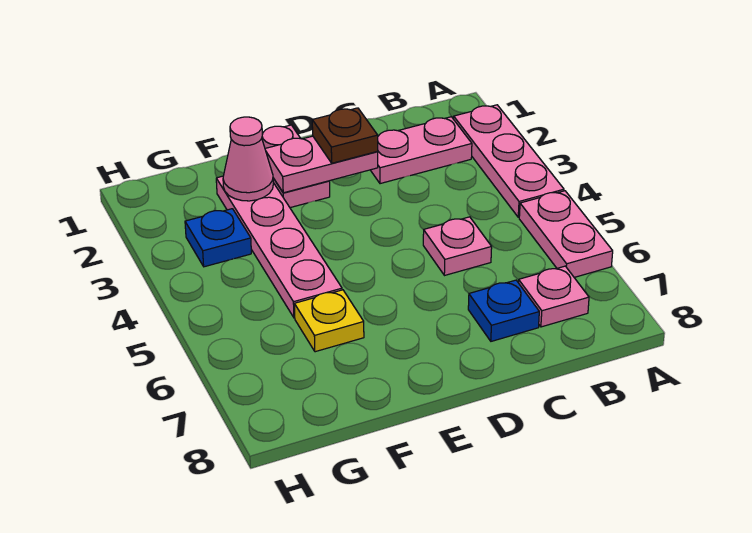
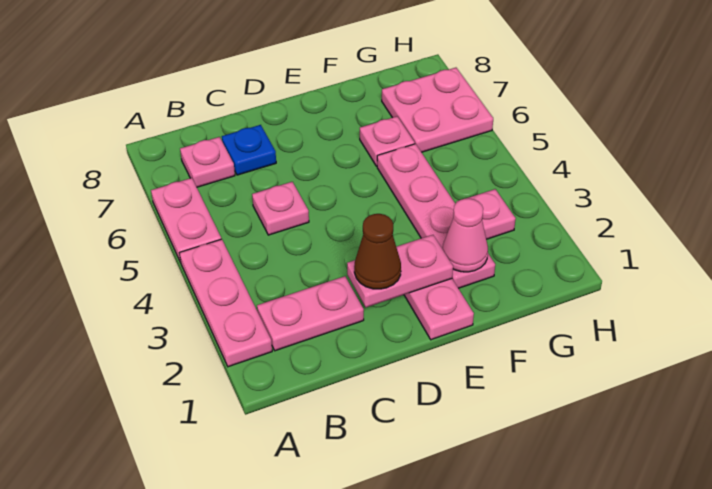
brown plate D2 level 3 -> brown cone D2 level 3
yellow plate F6 level 1 -> pink plate F6 level 1
blue plate G3 level 1 -> pink plate G3 level 1
none -> pink plate G6:H7 level 1

